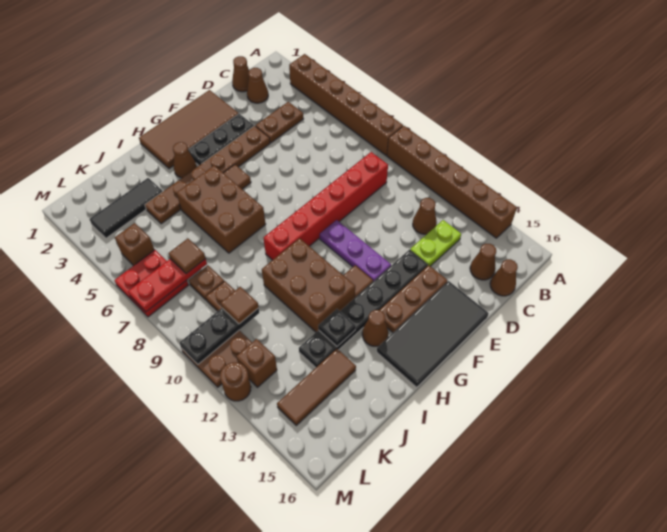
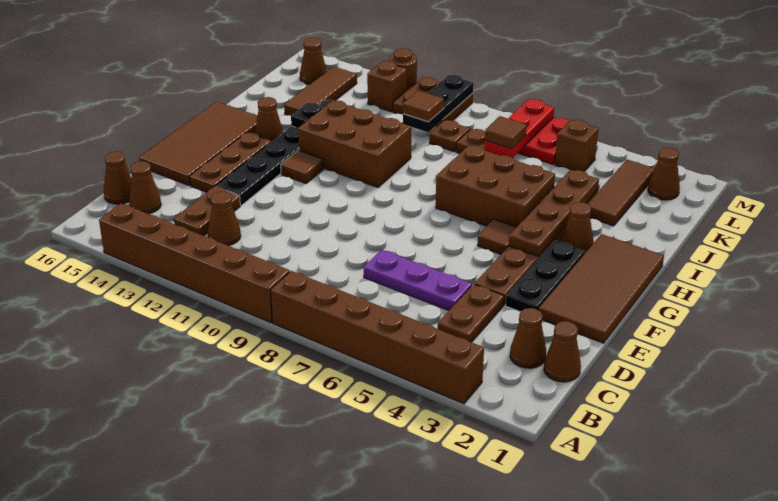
red brick C9:H9 level 1 -> none
lime plate C13:D13 level 1 -> brown plate C13:D13 level 1
black tile E15:H16 level 1 -> brown tile E15:H16 level 1
purple plate F10:F12 level 1 -> purple plate D5:D7 level 1
none -> brown plate G4:J4 level 2
black tile J3:L3 level 1 -> brown tile J3:L3 level 1
none -> brown cone L2 level 1
none -> brown cone L15 level 1

